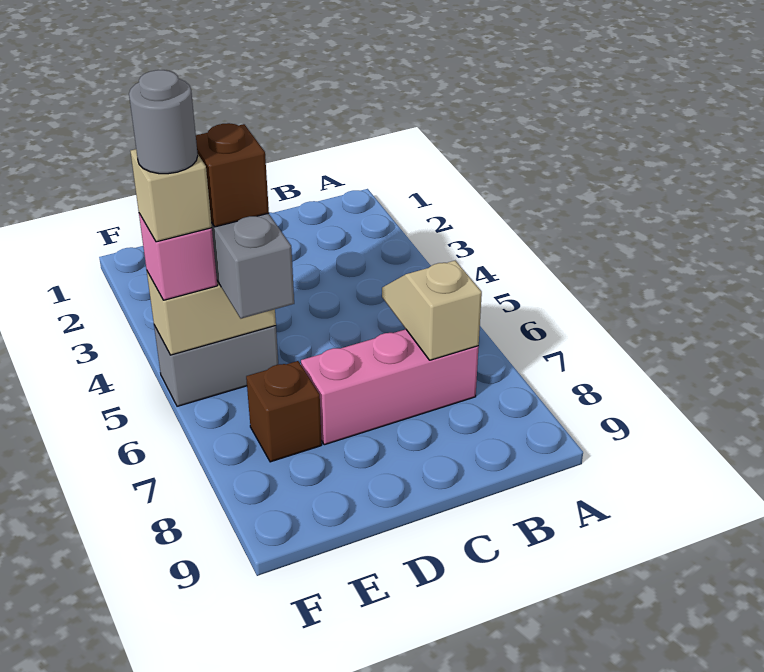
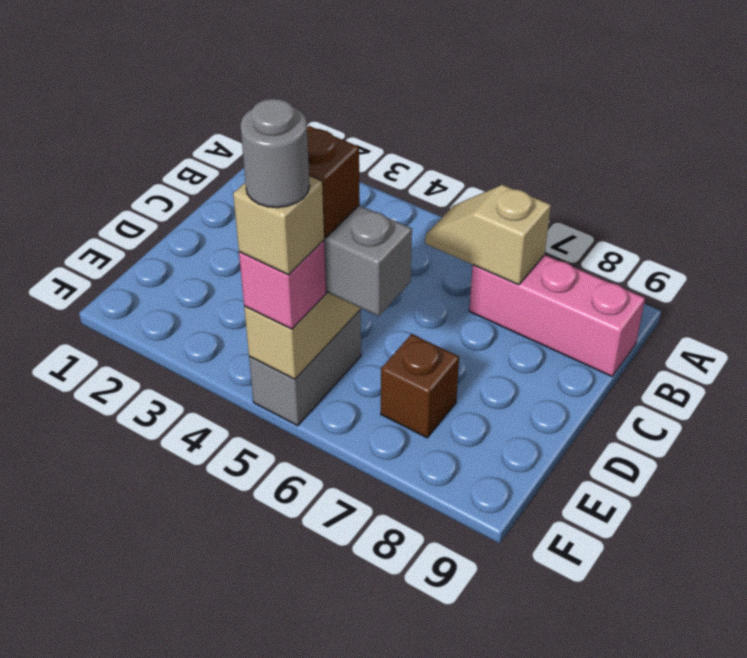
pink brick B7:D7 level 1 -> pink brick B7:B9 level 1

